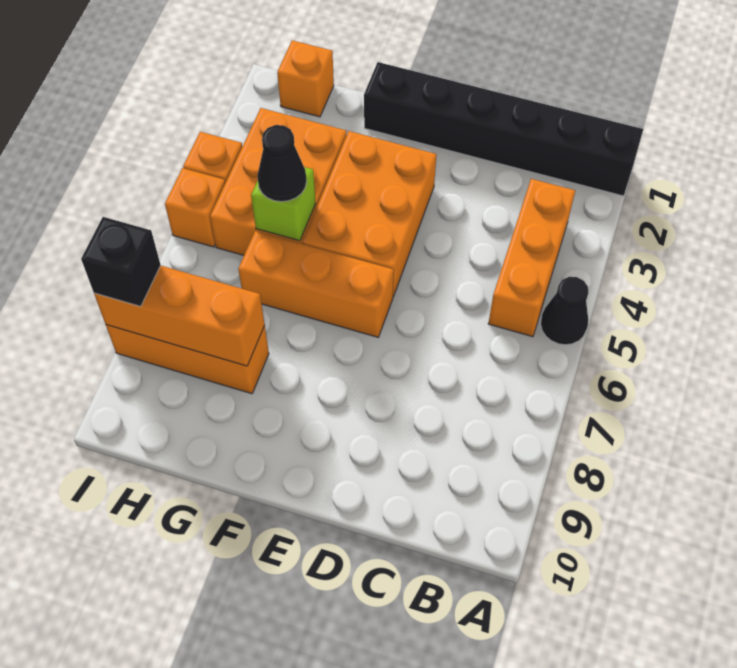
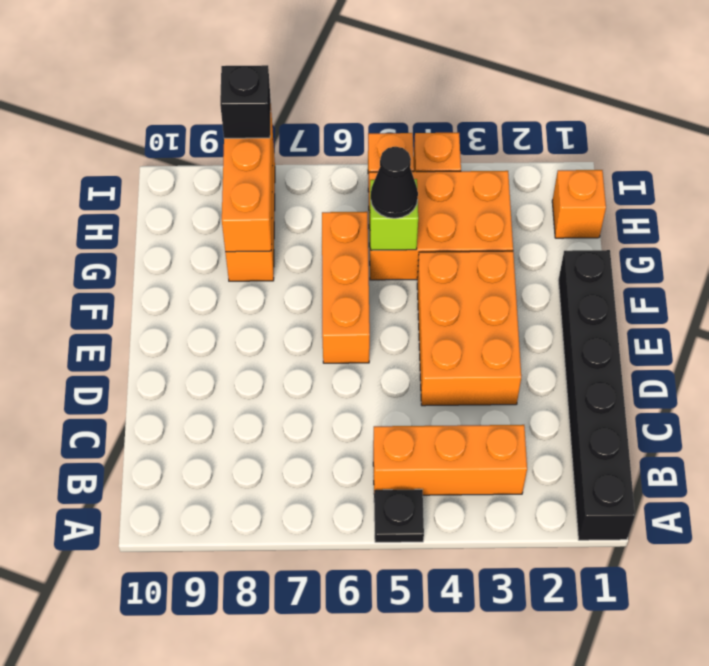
black cone A5 level 1 -> black plate A5 level 1
orange brick E3:F5 level 1 -> orange brick D3:F4 level 1

